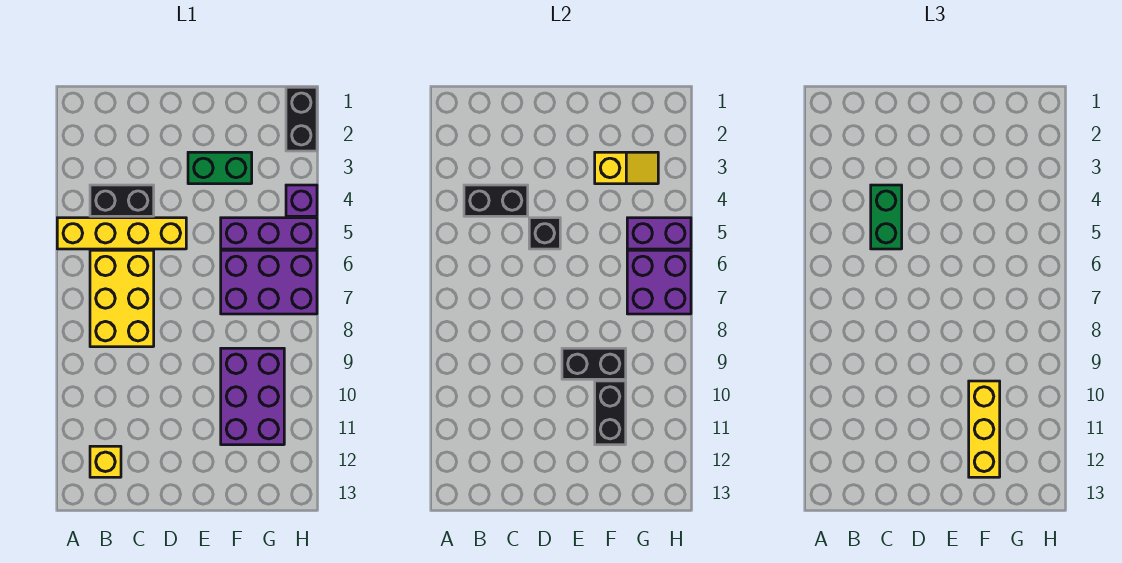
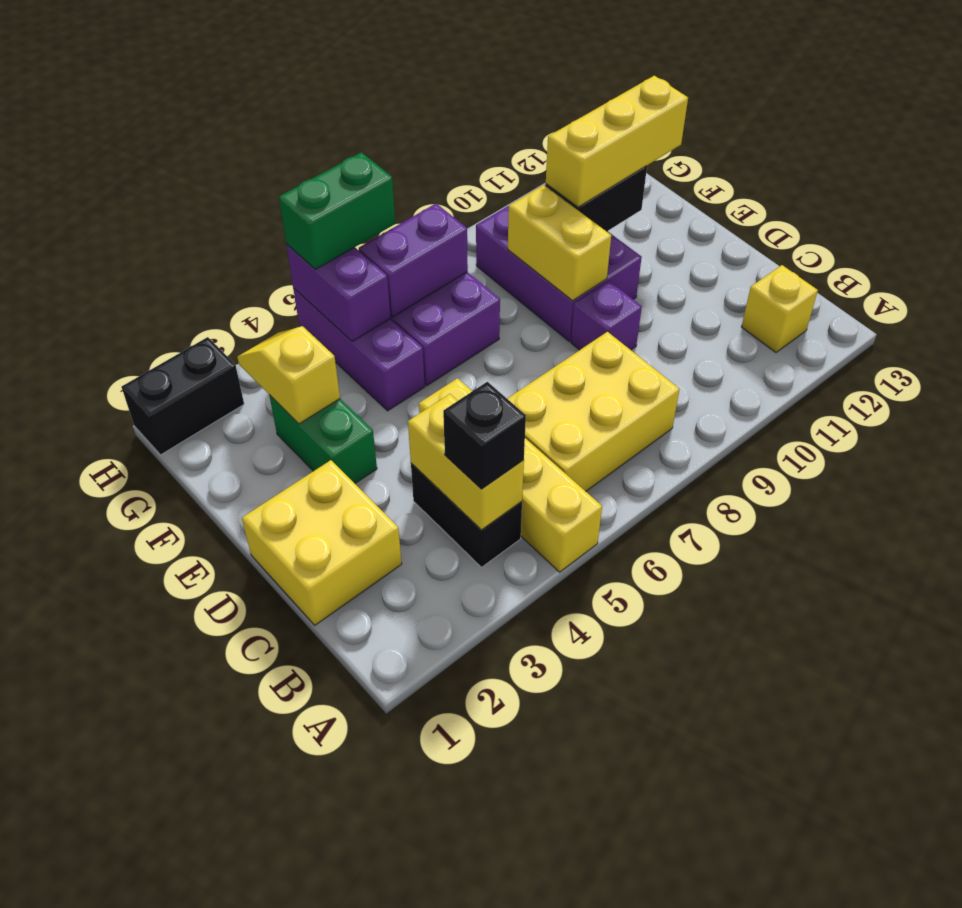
black brick B4:C4 level 2 -> yellow brick B4:C4 level 2
none -> yellow brick C1:D2 level 1
green brick C4:C5 level 3 -> green brick H5:H6 level 3
black brick D5 level 2 -> black brick B4 level 3
black brick E9:F9 level 2 -> yellow brick E9:F9 level 2
purple brick F9:G11 level 1 -> purple brick E9:G10 level 1
purple brick G6:H7 level 2 -> purple brick G6:G7 level 2
purple brick H4 level 1 -> purple brick D9 level 1

